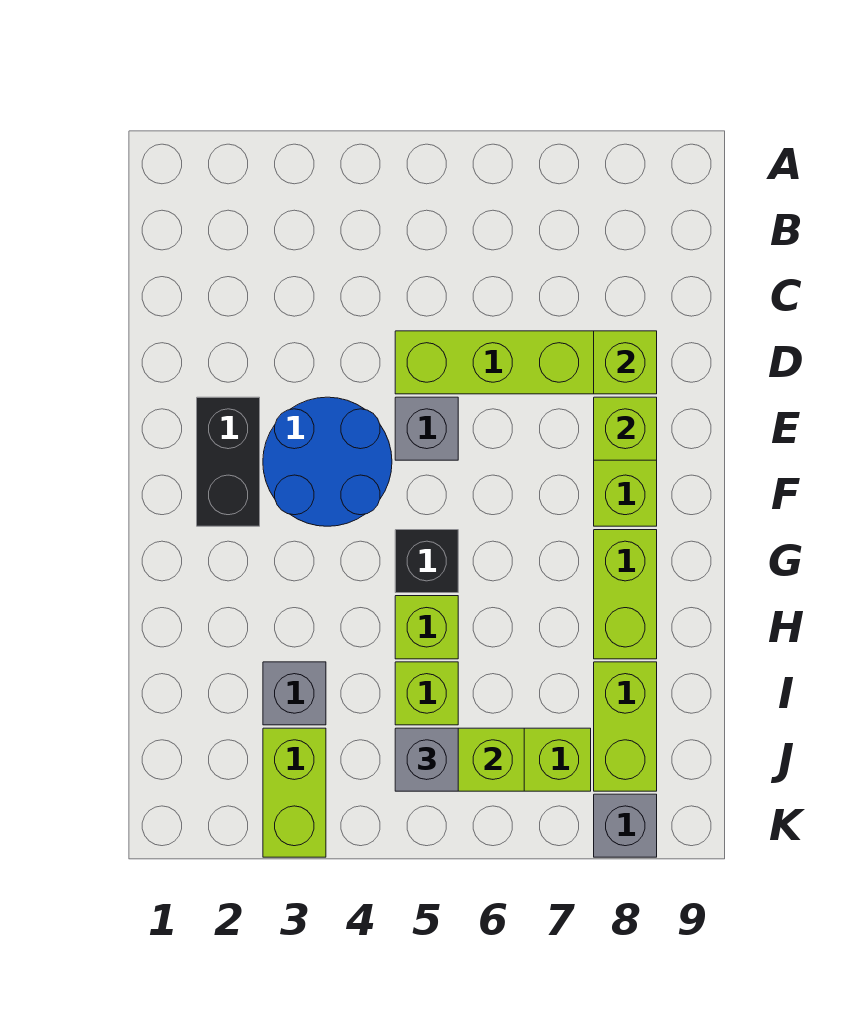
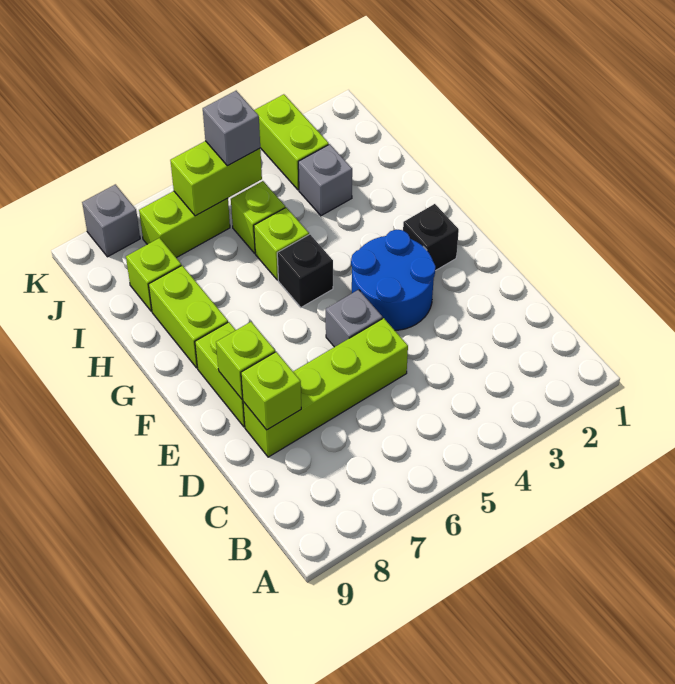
black brick E2:F2 level 1 -> black brick F2 level 1
lime brick I8:J8 level 1 -> lime brick I8 level 1

